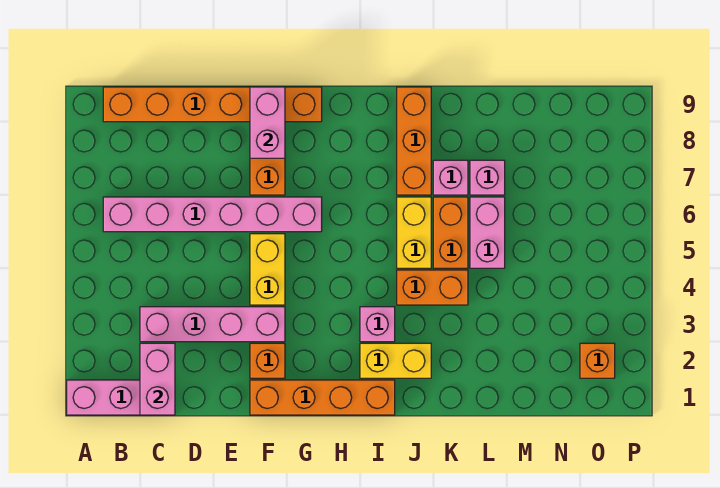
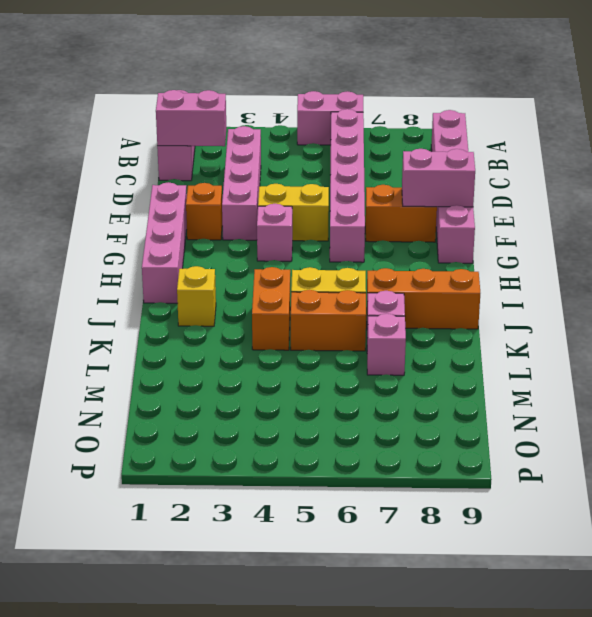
orange brick B9:G9 level 1 -> pink brick B9:G9 level 1
orange brick F1:I1 level 1 -> pink brick F1:I1 level 1
yellow brick I2:J2 level 1 -> yellow brick J2 level 1
pink brick I3 level 1 -> pink brick G4 level 1
pink brick L5:L6 level 1 -> pink brick A5:A6 level 1
orange brick O2 level 1 -> none

